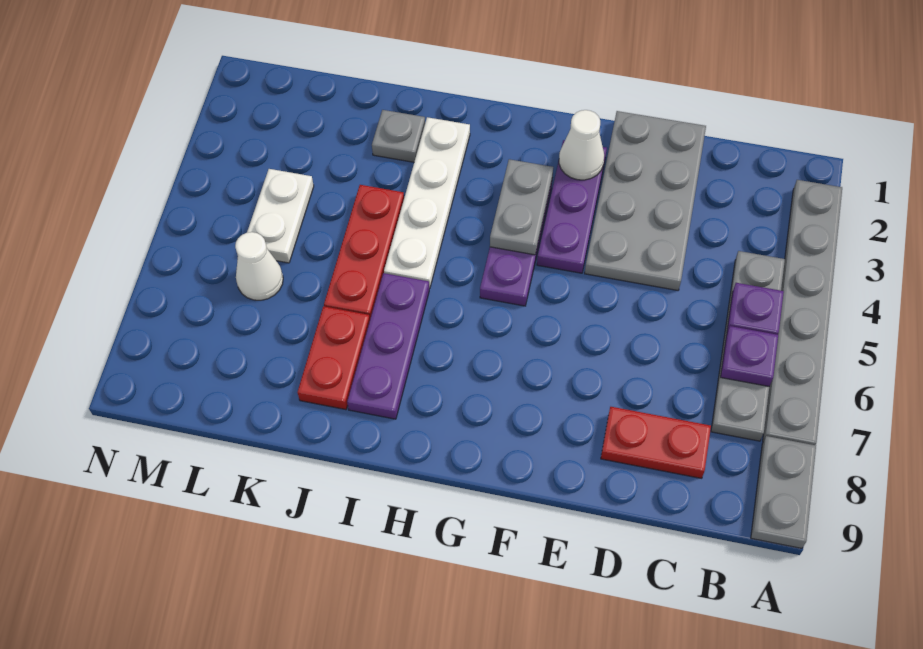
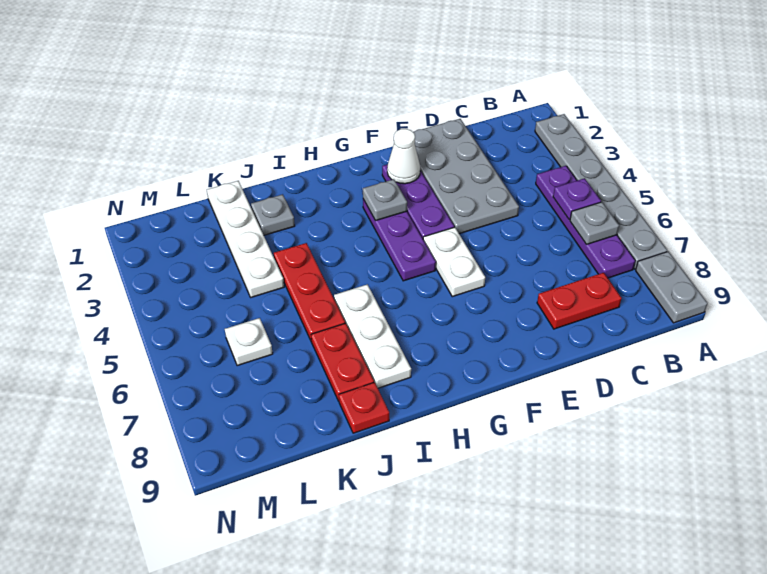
grey plate B4:B7 level 1 -> purple plate B4:B7 level 1
purple plate B6 level 2 -> grey plate B6 level 2
grey plate G3:G4 level 2 -> grey plate G3 level 2
white plate I2:I5 level 1 -> white plate K1:K4 level 1
purple plate I6:I8 level 1 -> white plate I6:I8 level 1
none -> red plate J9 level 1
white plate L4:L5 level 1 -> white plate F5:F6 level 1
white cone L6 level 1 -> white plate L6 level 1

